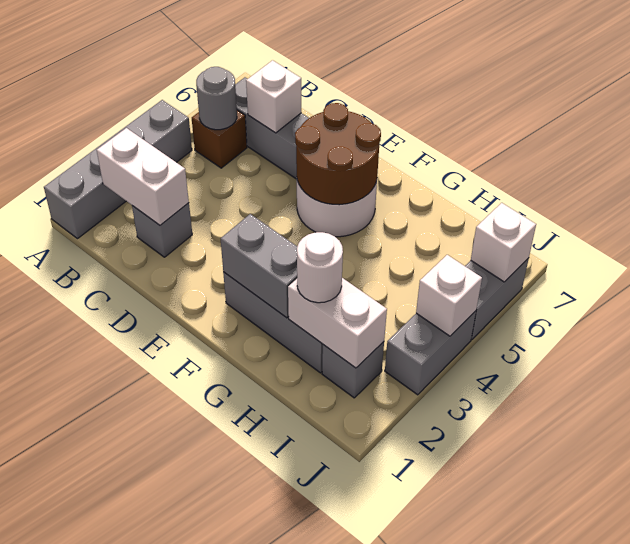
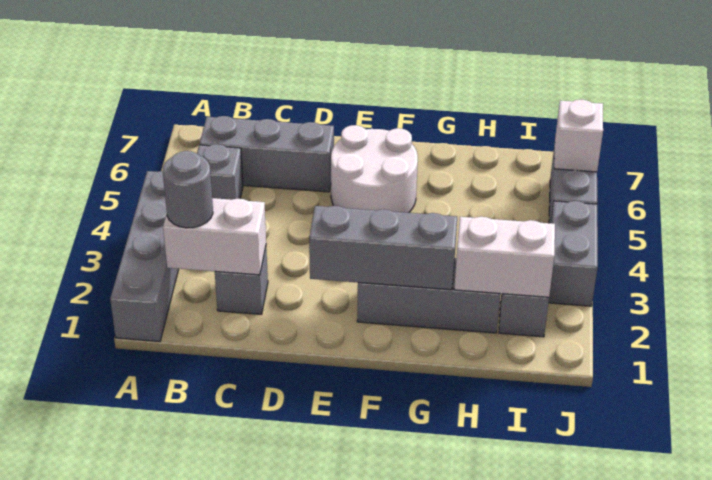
brown brick B5 level 1 -> grey brick B5 level 1
grey round brick B5 level 2 -> grey round brick B2 level 3
white brick C6 level 2 -> none
brown round brick E5:F6 level 2 -> none
grey brick F2:G2 level 2 -> grey brick E2:G2 level 2
white round brick H2 level 3 -> none
white brick J4 level 2 -> none

